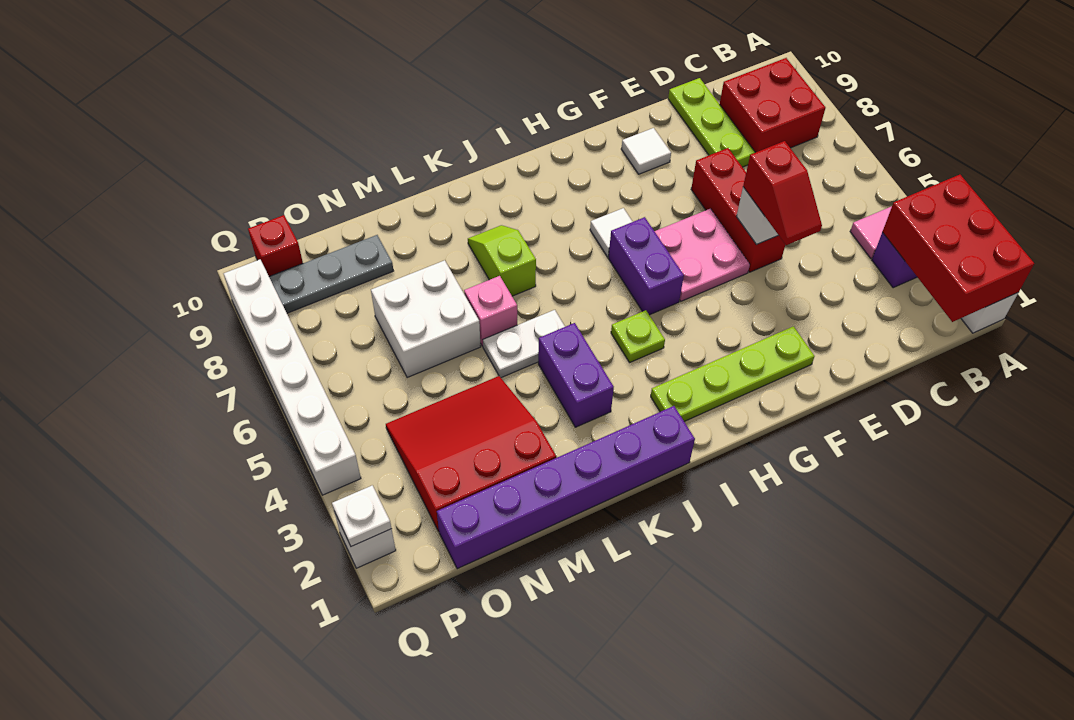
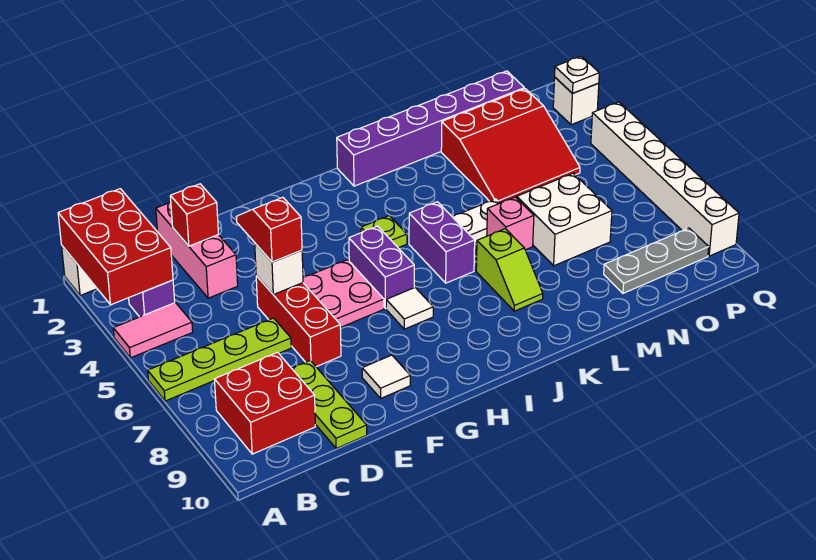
none -> pink brick D1:D3 level 1
lime plate F2:I2 level 1 -> lime plate A6:D6 level 1
purple brick K3:K4 level 1 -> purple brick J5:J6 level 1
red brick P10 level 1 -> red brick D2 level 2

